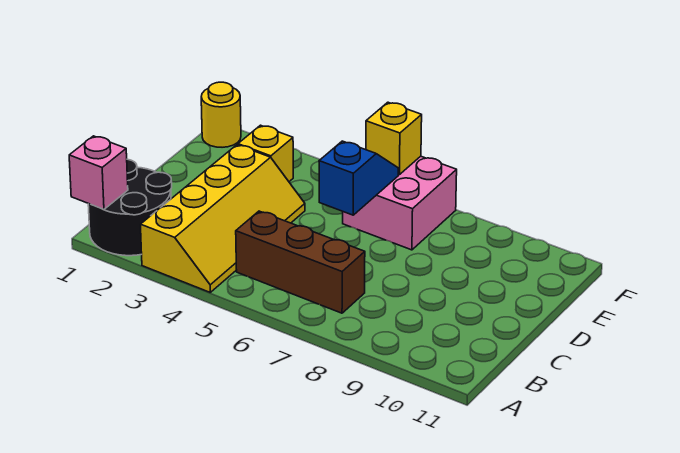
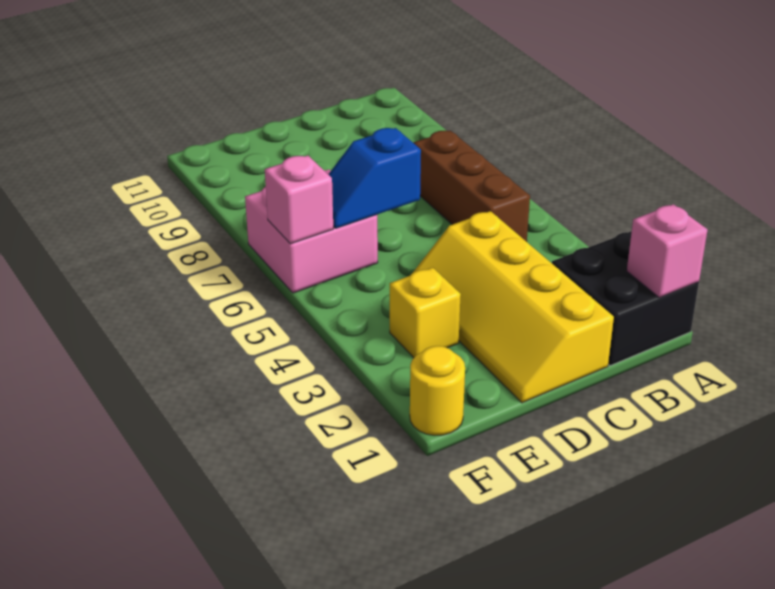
black round brick A1:B2 level 1 -> black brick A1:B2 level 1
yellow slope A3:D4 level 1 top 3 -> yellow slope C1:D4 level 1 top C
yellow brick F6 level 2 -> pink brick F6 level 2

